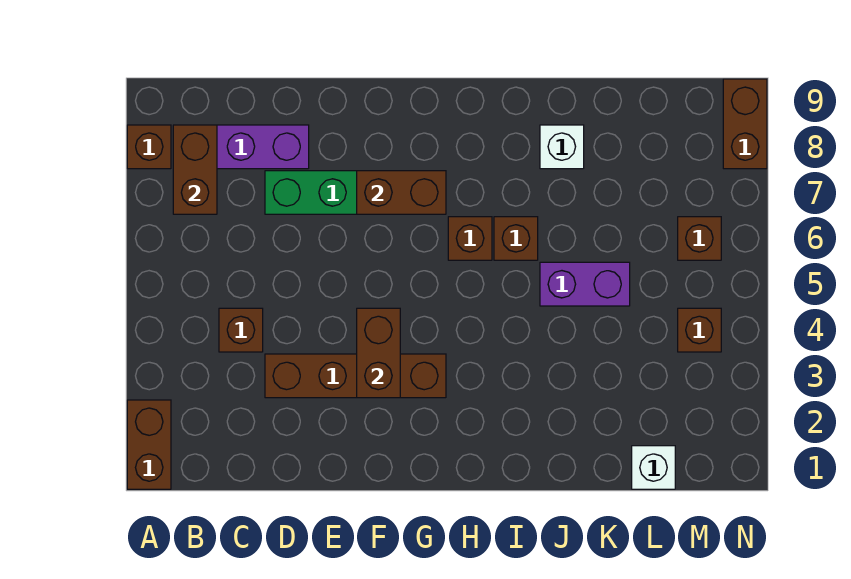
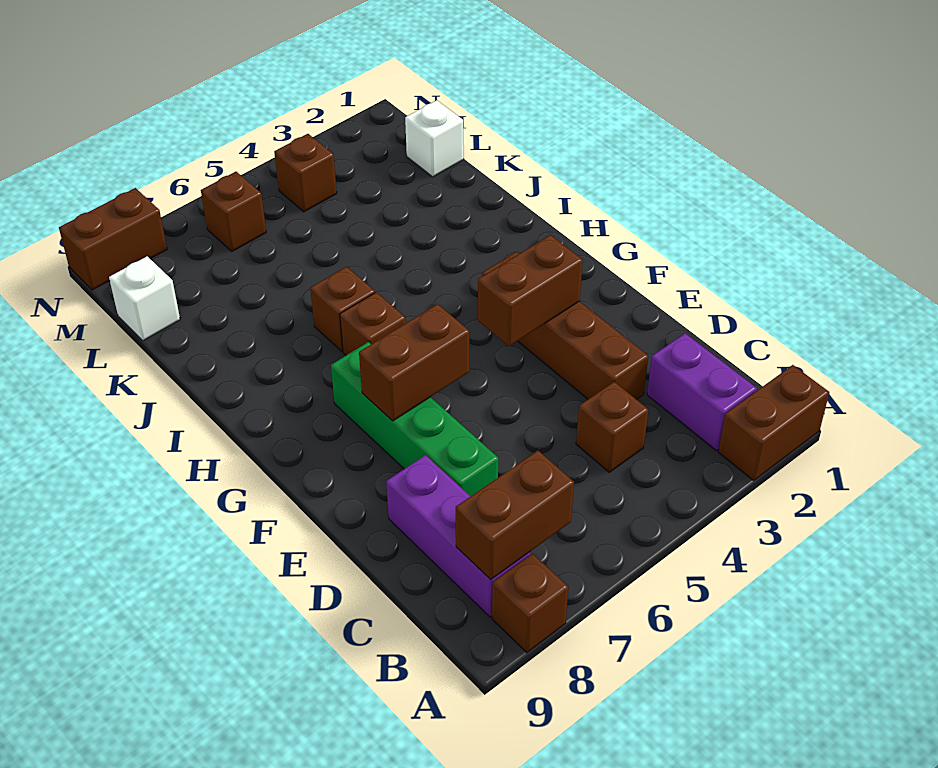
brown brick F7:G7 level 2 -> brown brick F6:F7 level 2
purple brick J5:K5 level 1 -> purple brick B2:C2 level 1
white brick J8 level 1 -> white brick L9 level 1

